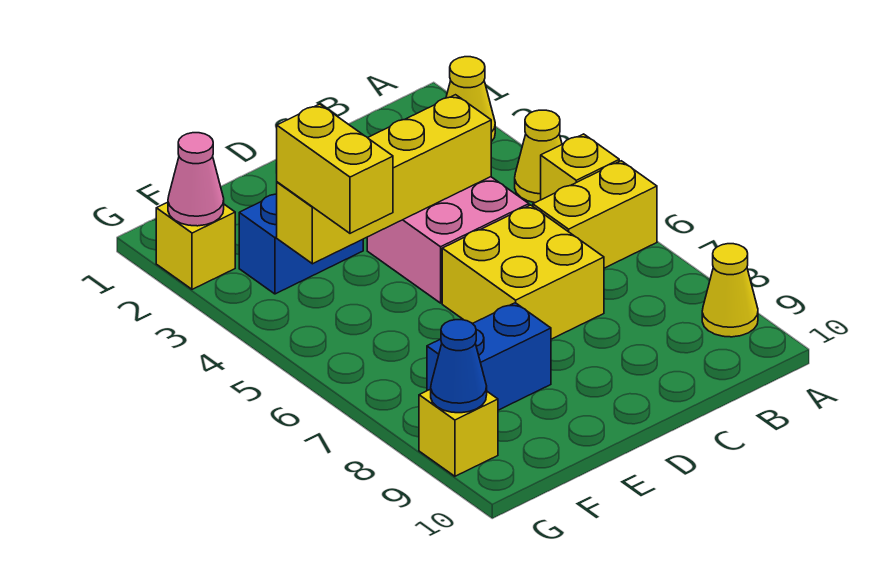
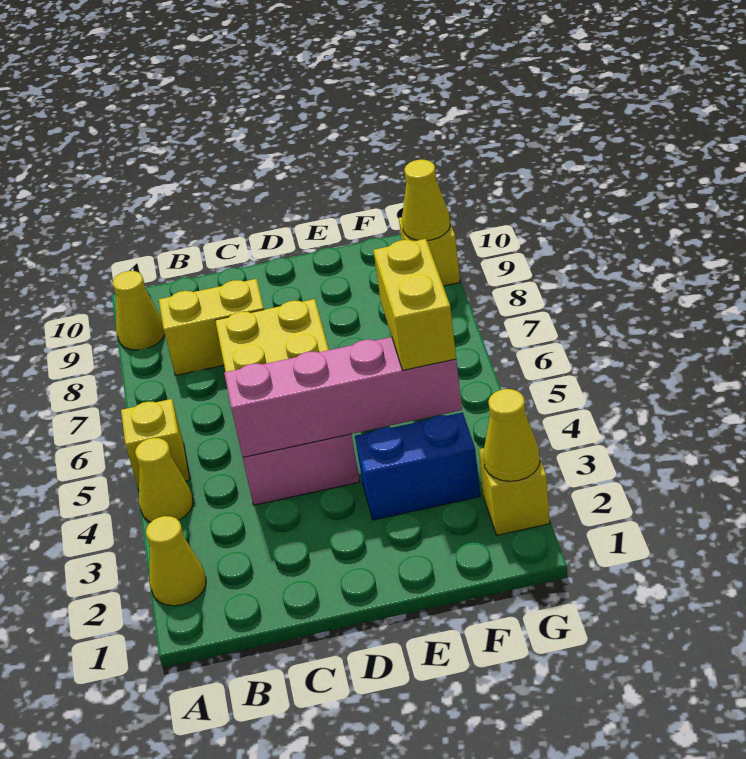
yellow brick A6:B6 level 1 -> yellow brick B8:C8 level 1
yellow brick C4:F4 level 2 -> pink brick C4:F4 level 2
blue brick E8:F8 level 1 -> none
pink cone G2 level 2 -> yellow cone G2 level 2
blue cone G9 level 2 -> yellow cone G9 level 2

